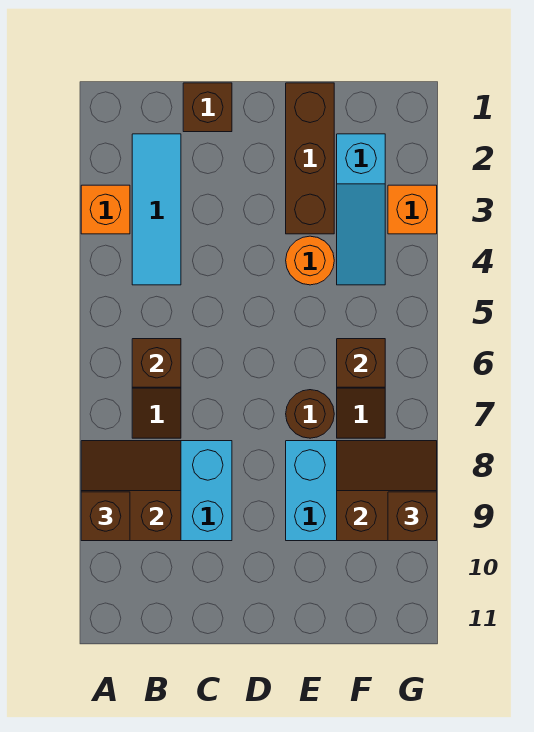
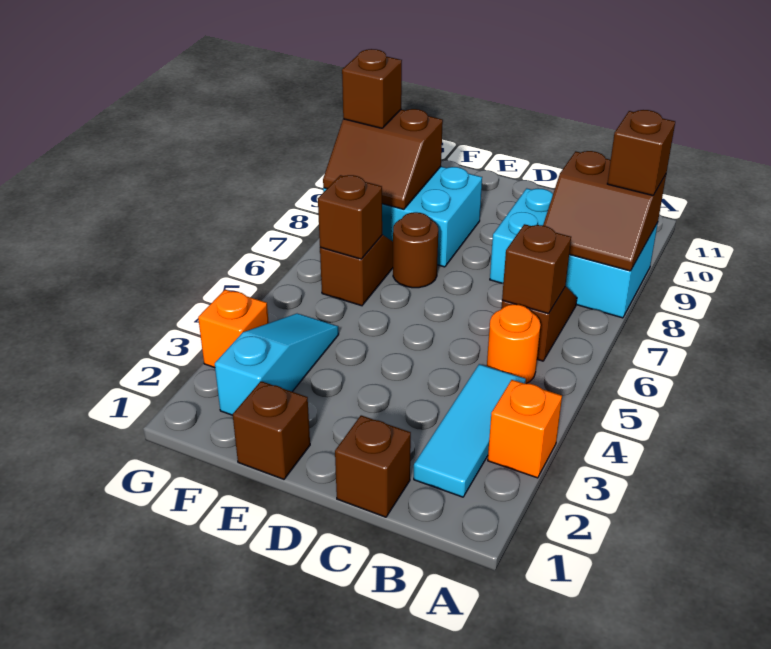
brown brick E1:E3 level 1 -> brown brick E1 level 1
orange round brick E4 level 1 -> orange round brick B5 level 1

